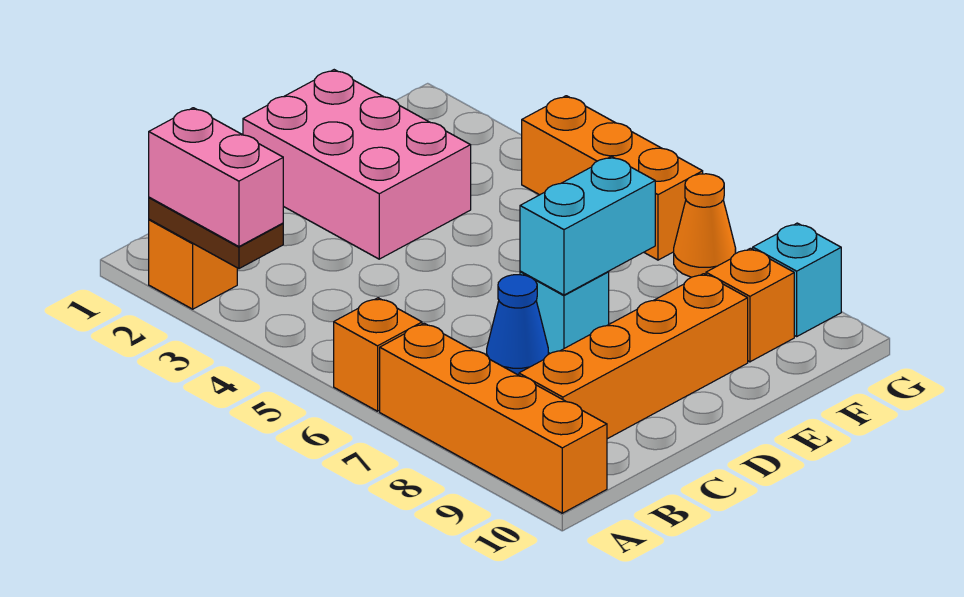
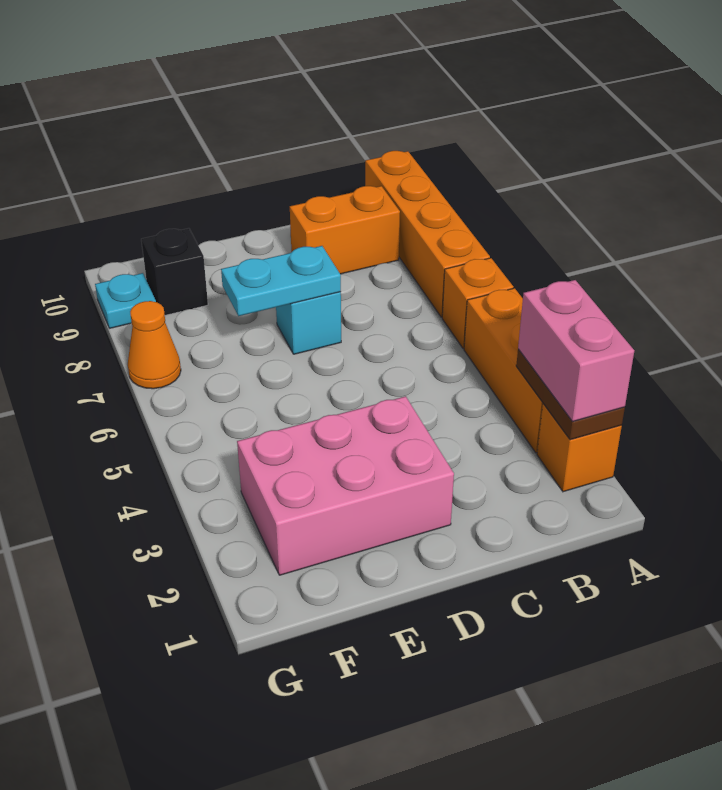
orange brick B9:E9 level 1 -> orange brick B9:C9 level 1
blue cone C7 level 1 -> none
pink brick D1:E3 level 1 -> pink brick D2:F3 level 1
cyan brick D7:E7 level 2 -> cyan plate D7:E7 level 2
orange brick F9 level 1 -> black brick F9 level 1
orange brick G4:G6 level 1 -> orange brick A3:A5 level 1
cyan brick G9 level 1 -> cyan plate G9 level 1

